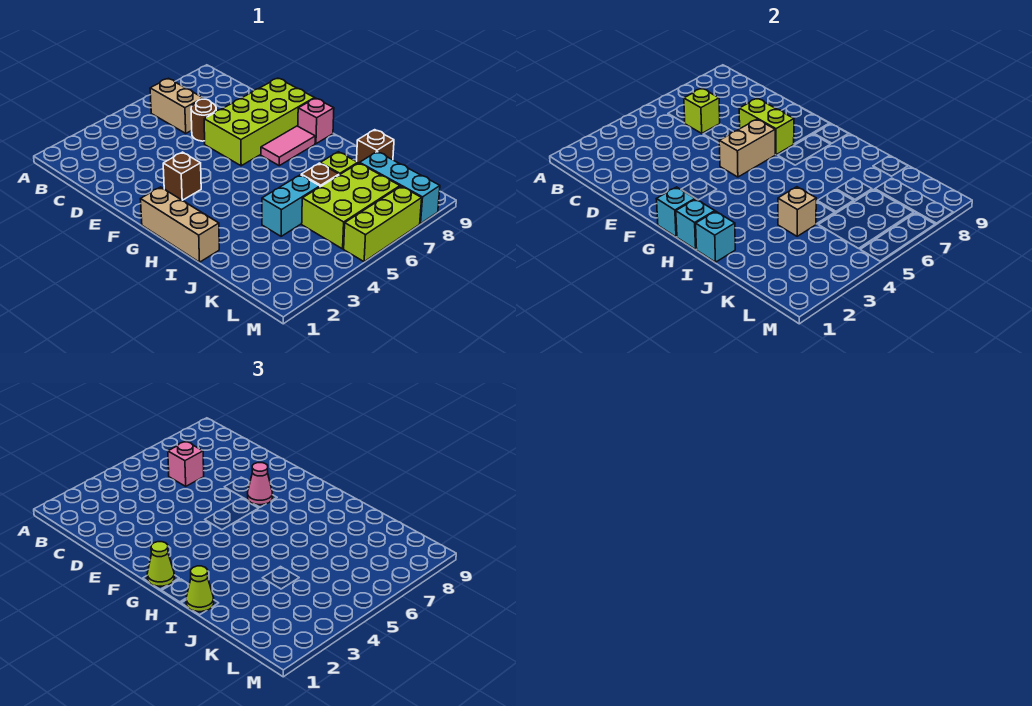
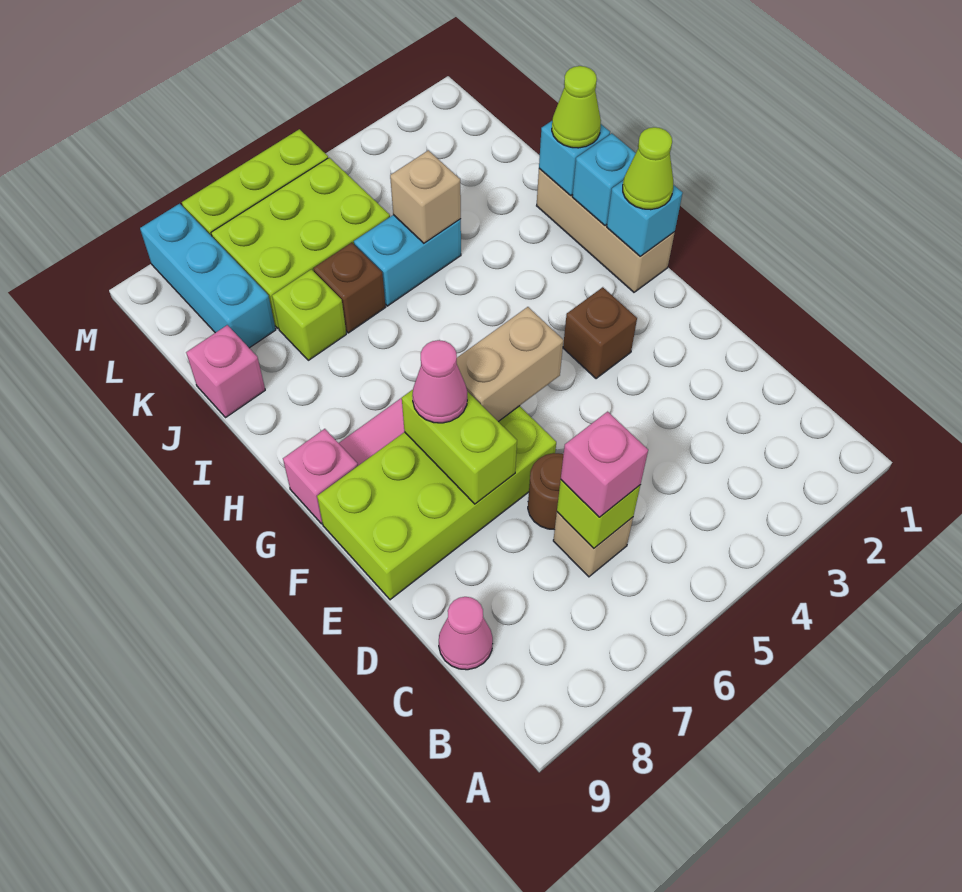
tan brick B6:C6 level 1 -> tan brick C6 level 1
none -> pink cone C9 level 1
brown brick J9 level 1 -> pink brick J9 level 1

